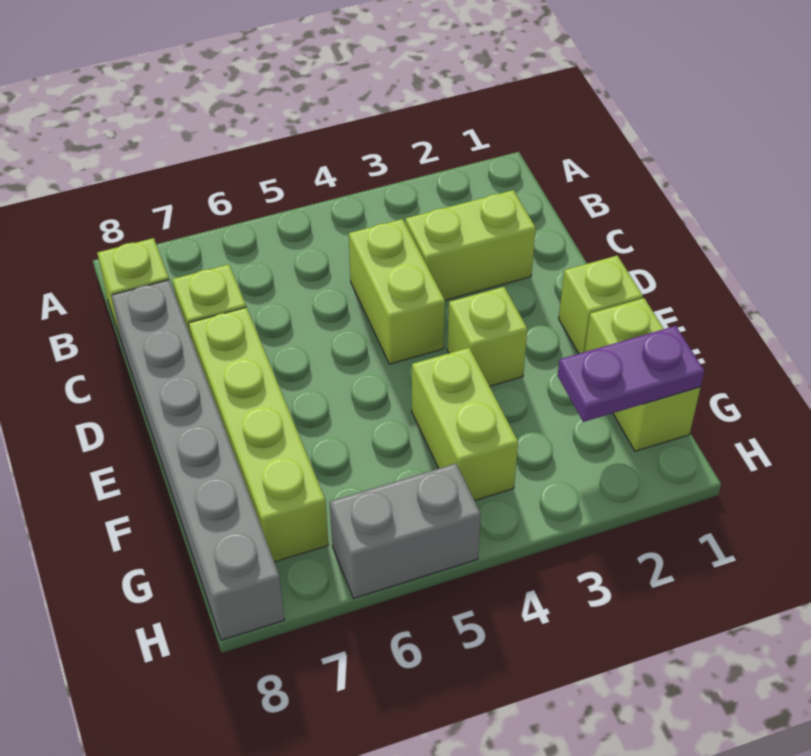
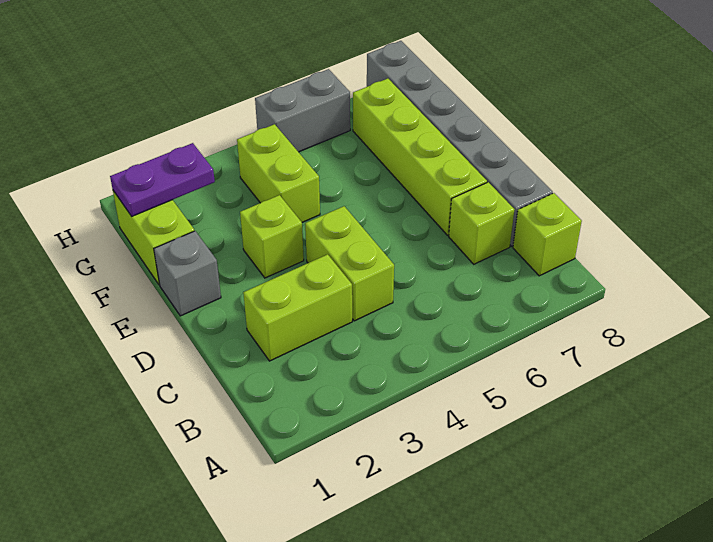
lime brick E1 level 1 -> grey brick E1 level 1

